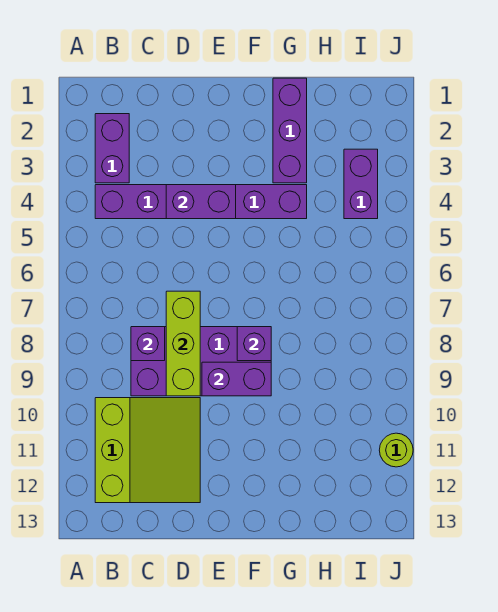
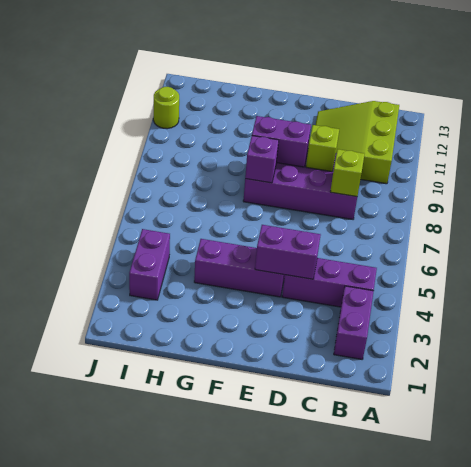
purple brick C8 level 2 -> lime brick C8 level 2
lime brick D7:D9 level 2 -> lime brick D9 level 2
purple brick G1:G3 level 1 -> none

